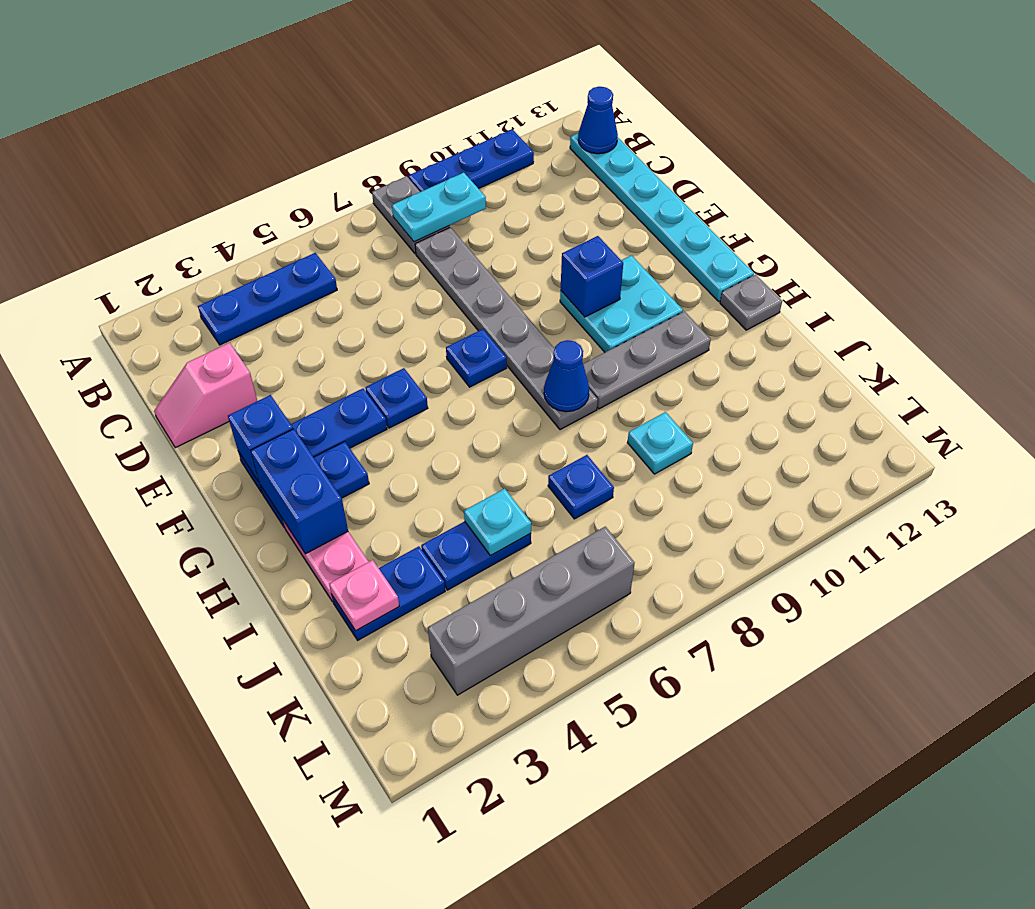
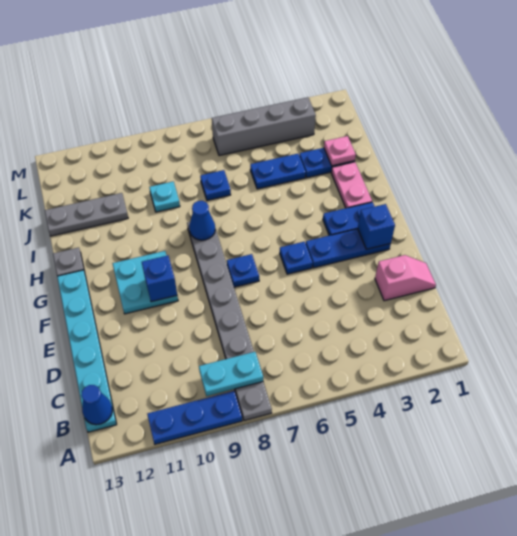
blue plate B3:B5 level 1 -> none
blue brick G2:H2 level 2 -> none
grey plate H9:H11 level 1 -> grey plate J11:J13 level 1
cyan plate J5 level 2 -> none

